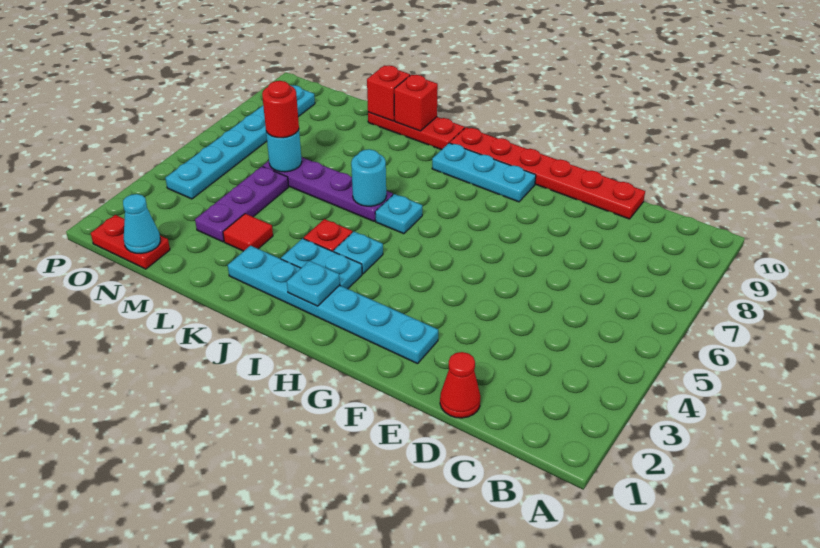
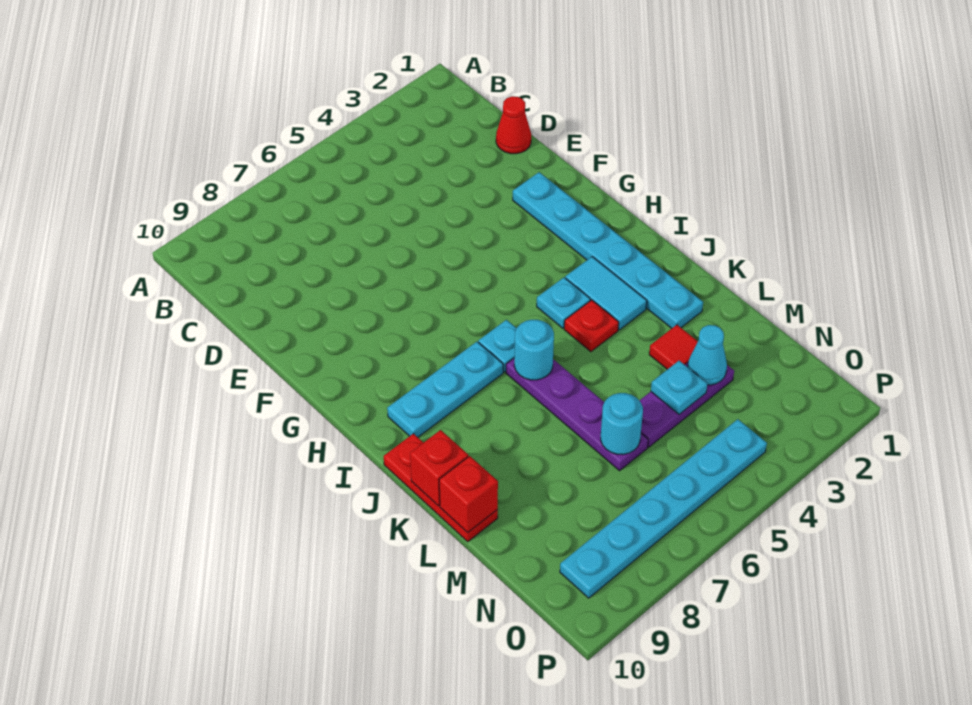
red plate D10:I10 level 1 -> none
cyan plate G9:I9 level 1 -> cyan plate I7:I9 level 1
cyan plate I2 level 2 -> cyan plate M4 level 2
cyan plate I3:J3 level 1 -> cyan tile I3:J3 level 1
red round brick M6 level 3 -> none
red plate N1:O1 level 1 -> none
cyan cone N1 level 2 -> cyan cone M3 level 2

